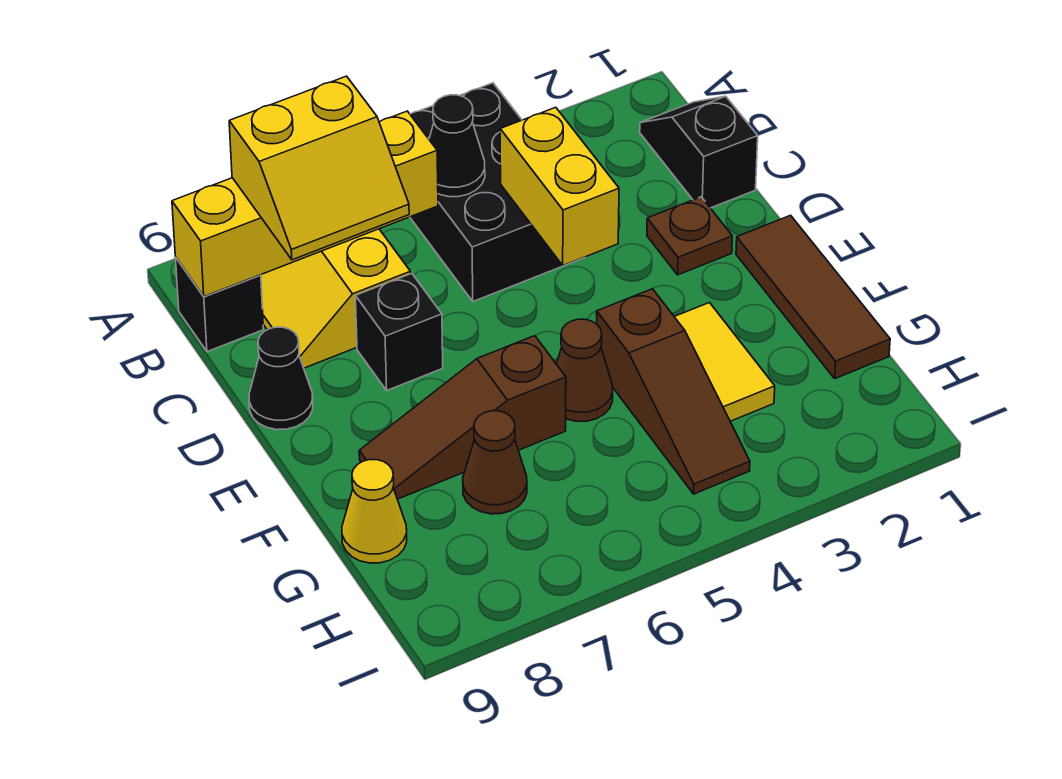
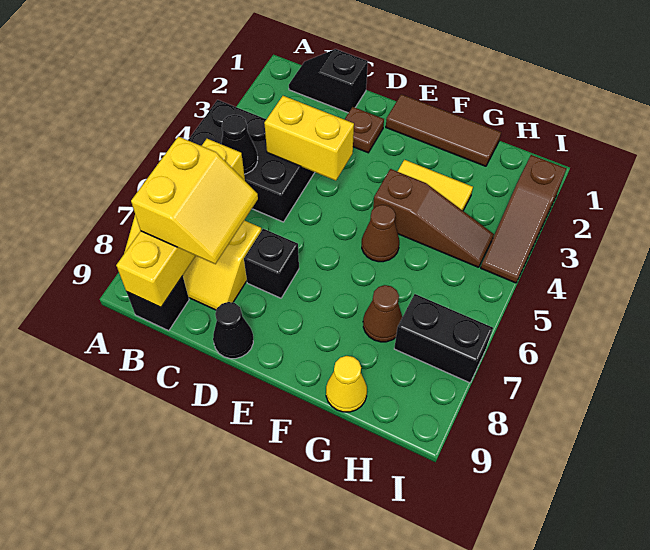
brown slope F6:F8 level 1 top 6 -> brown slope I2:I4 level 1 top 2
none -> black brick H7:I7 level 1

